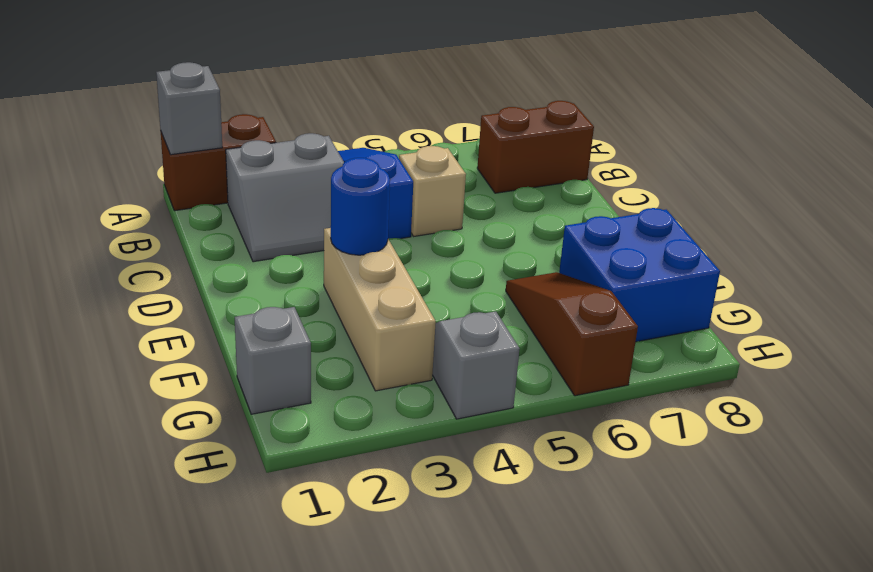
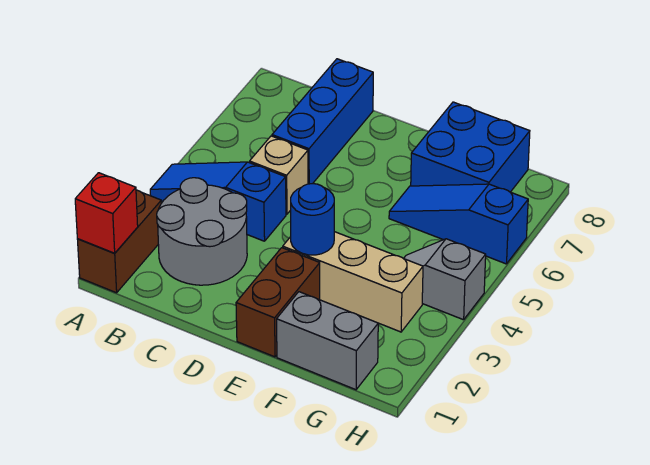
grey brick A1 level 2 -> red brick A1 level 2
grey slope B2:C3 level 1 top B -> grey round brick B2:C3 level 1
brown brick B7:B8 level 1 -> brown brick E1:E2 level 1
none -> blue brick C6:C8 level 1
brown slope F6:H6 level 1 top H -> blue slope F6:H6 level 1 top H
grey brick G1 level 1 -> grey brick F1:G1 level 1

